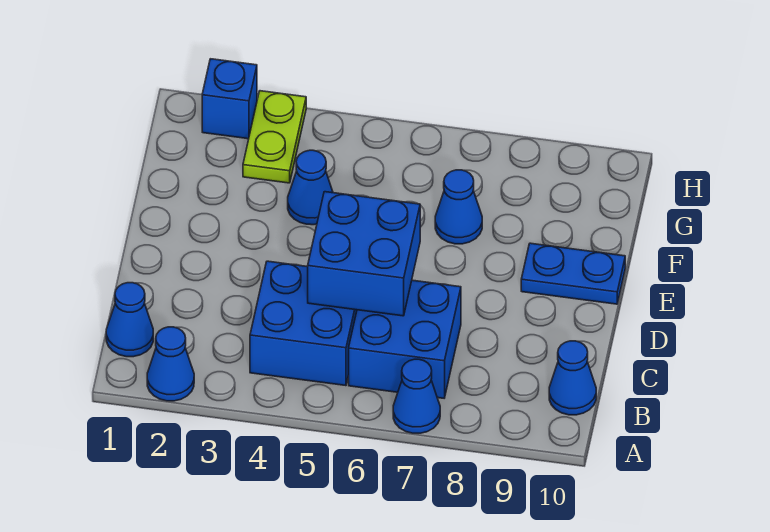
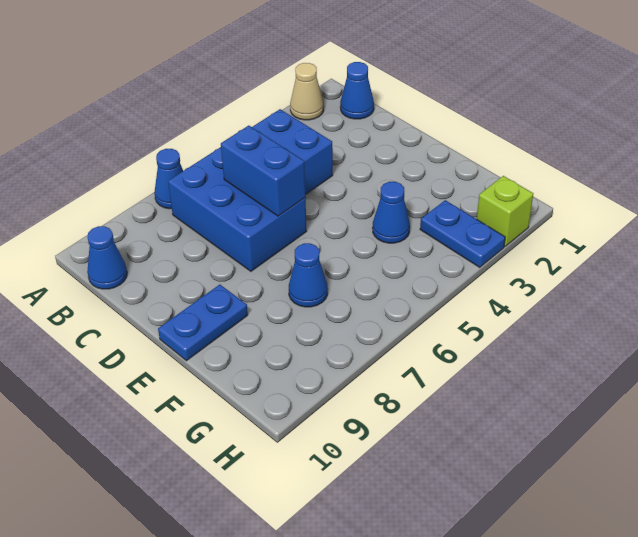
blue cone A2 level 1 -> tan cone A2 level 1
blue brick B6:C7 level 1 -> blue brick B6:D7 level 1
blue brick C5:D6 level 2 -> blue brick C6:D6 level 2
lime plate G3:H3 level 1 -> blue plate G3:H3 level 1
blue brick H2 level 1 -> lime brick H2 level 1

